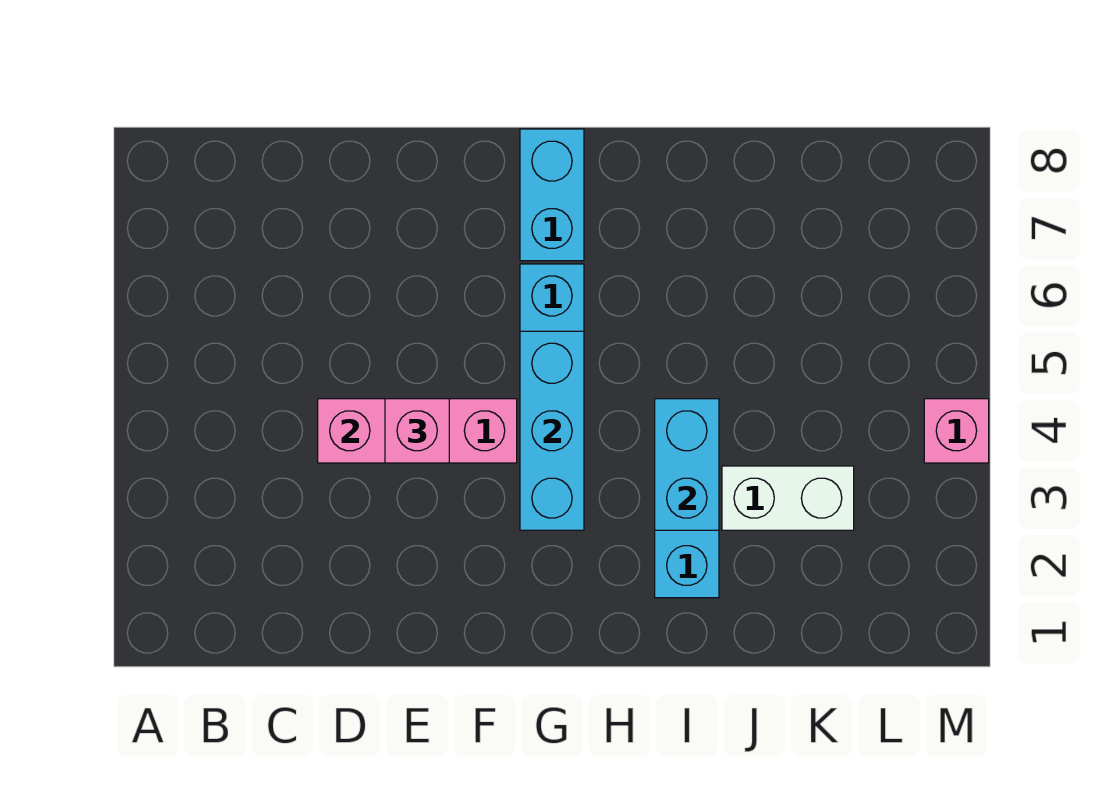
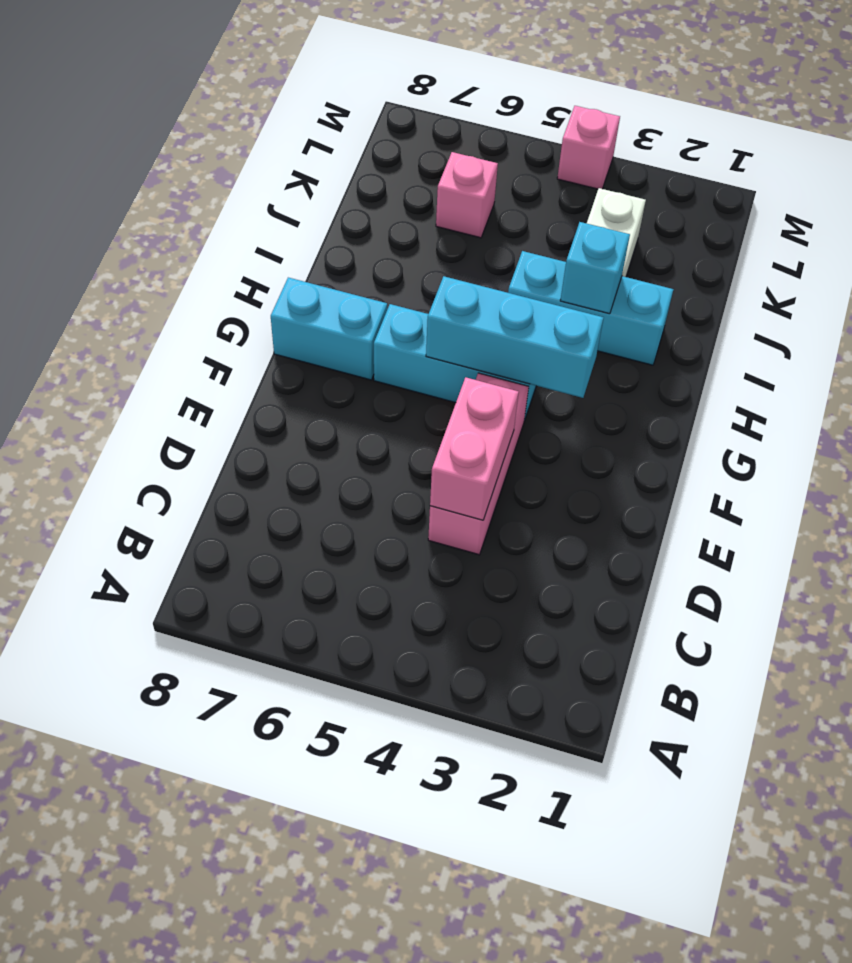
pink brick E4 level 3 -> pink brick K6 level 1
cyan brick I3:I4 level 2 -> cyan brick I3 level 2

